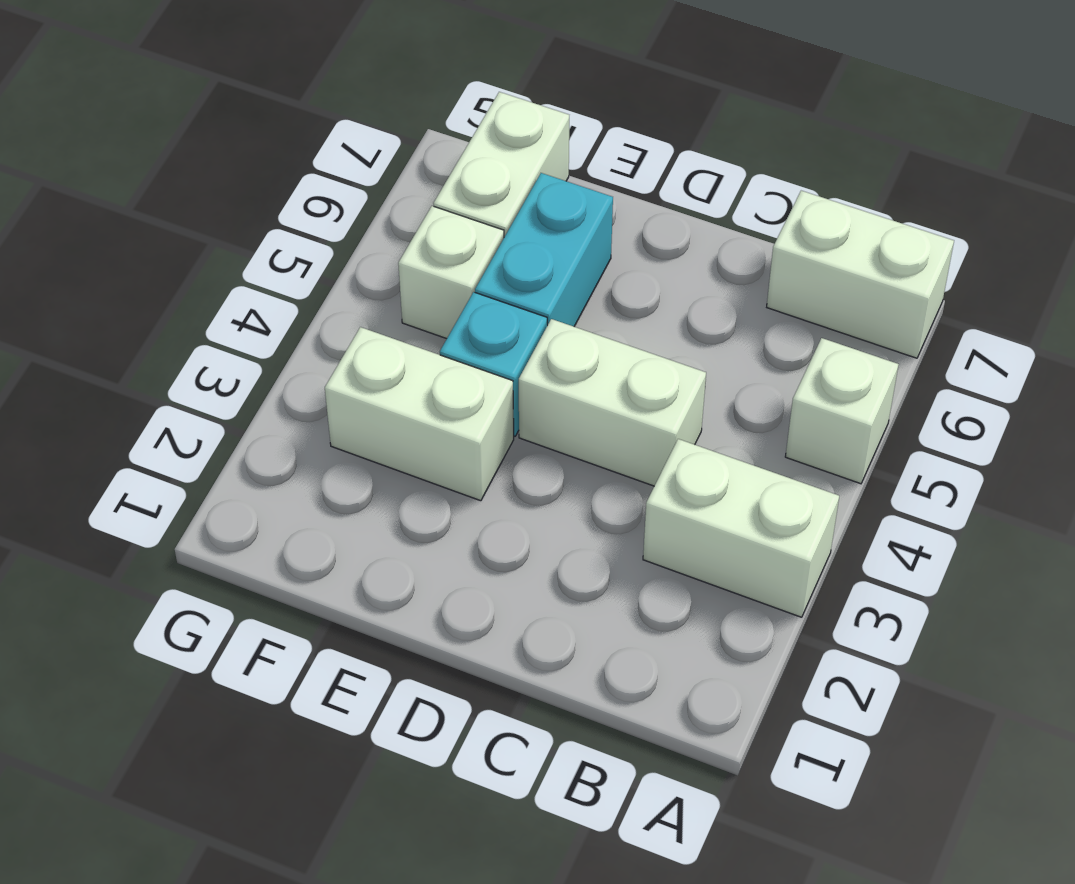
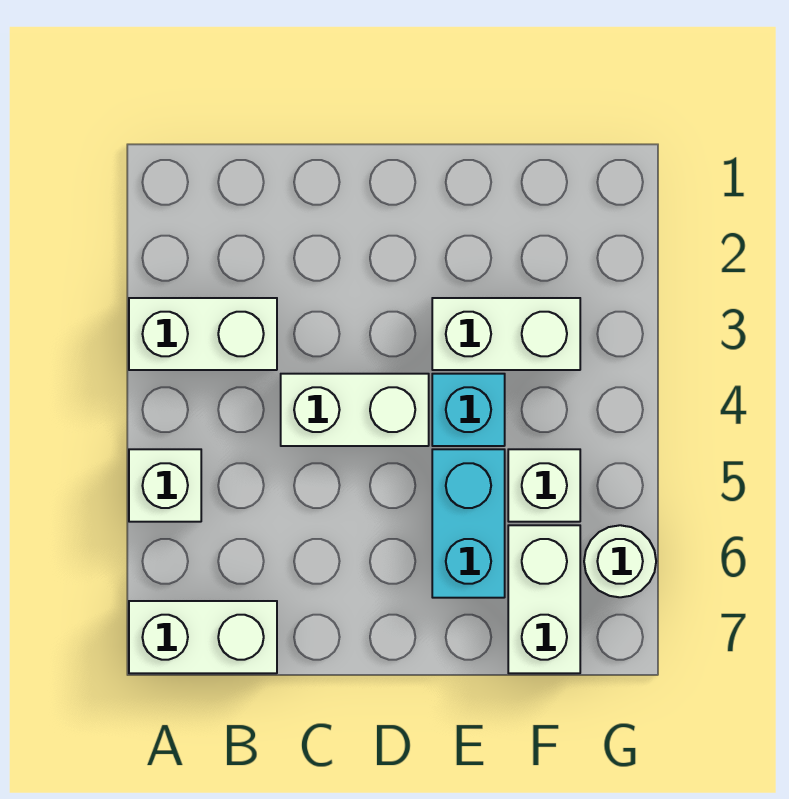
none -> white round brick G6 level 1

